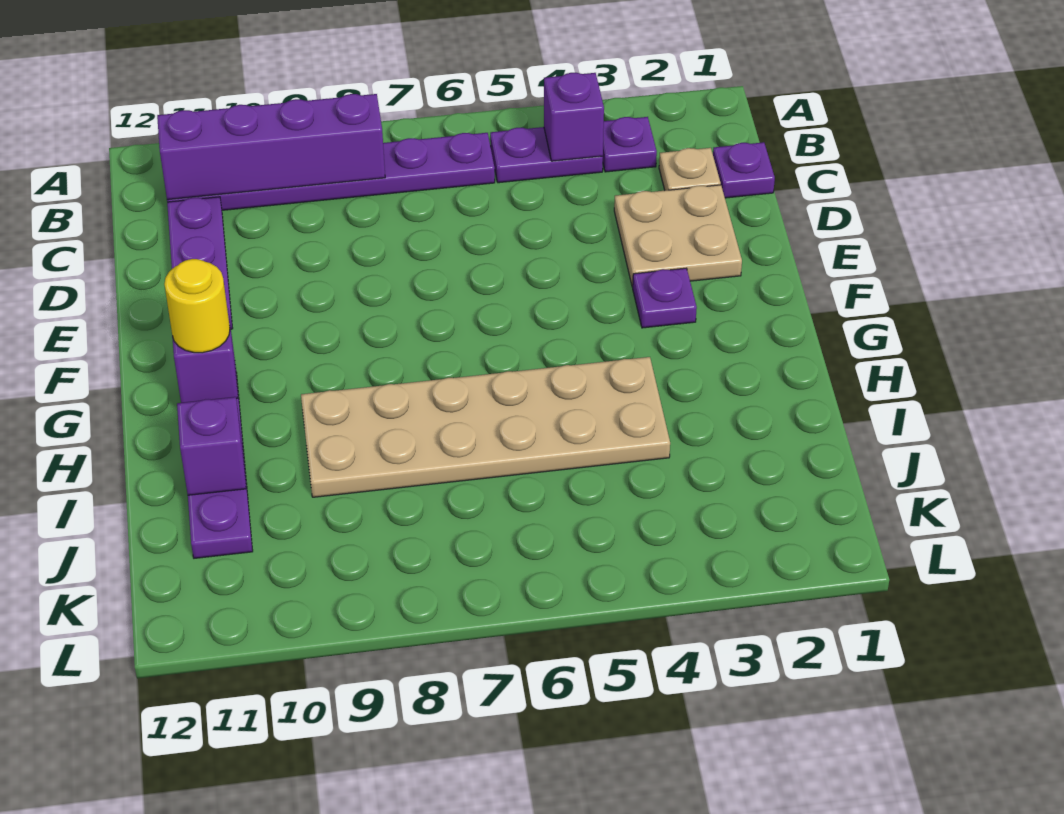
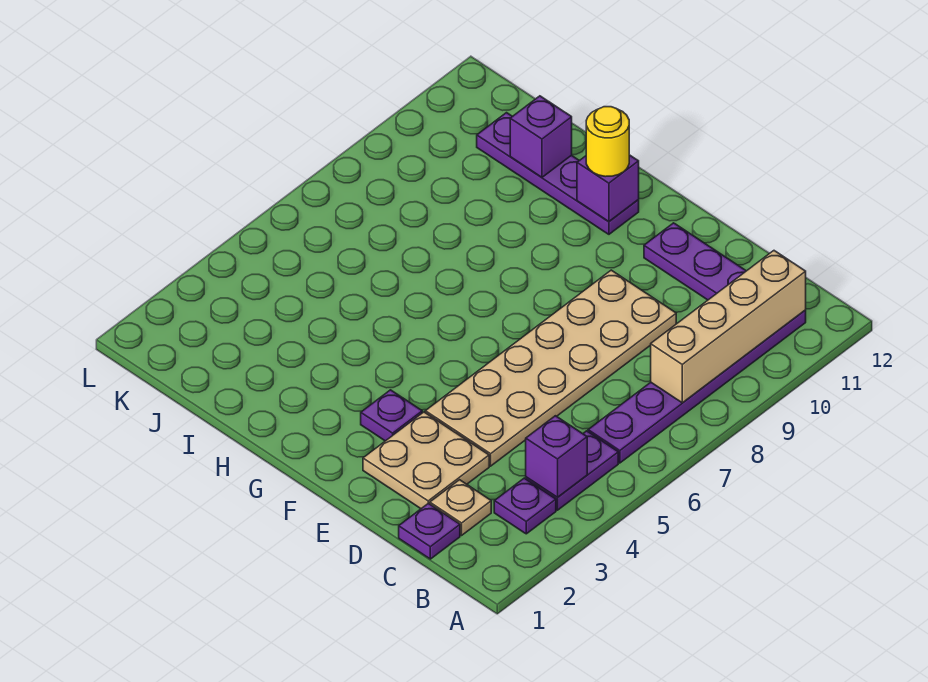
purple brick B8:B11 level 2 -> tan brick B8:B11 level 2
tan plate H4:I9 level 1 -> tan plate D4:E9 level 1

